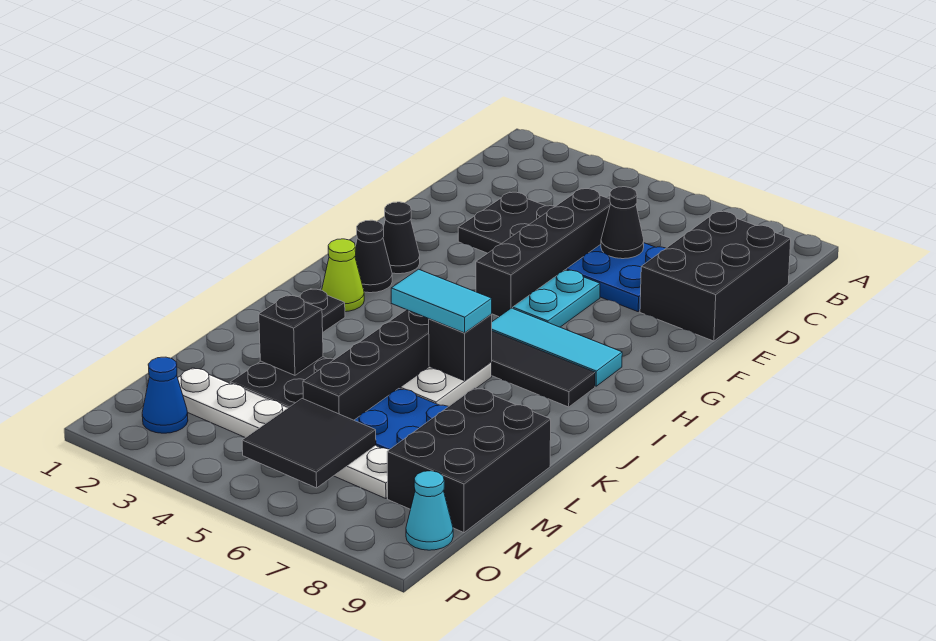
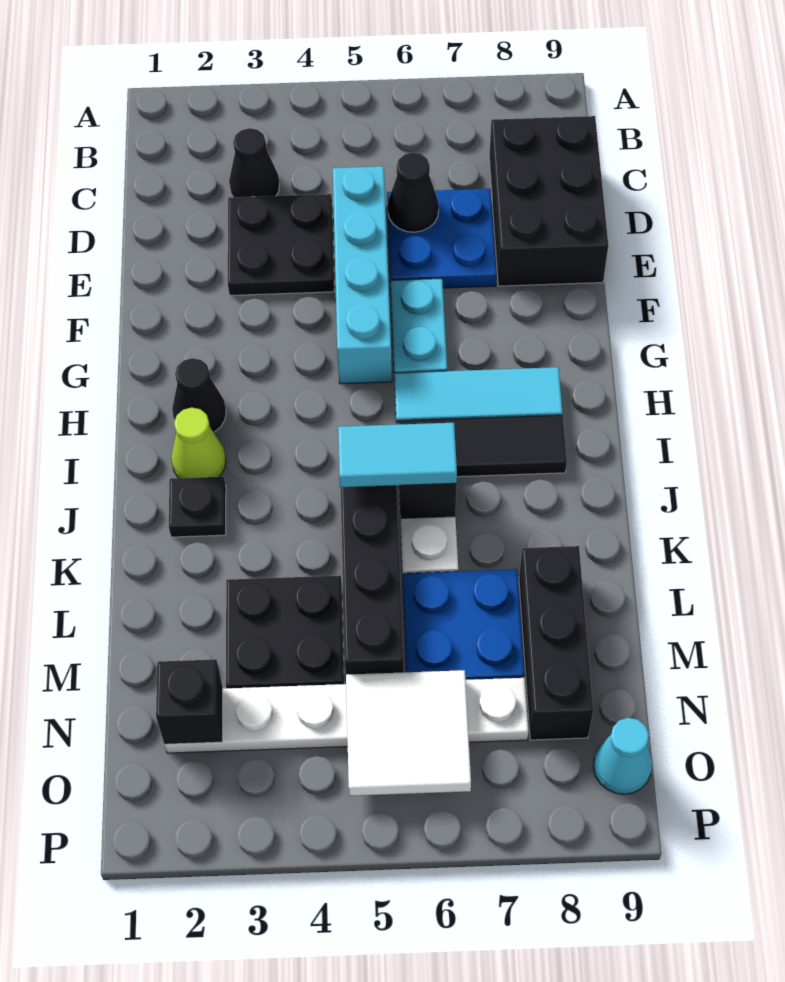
black brick D5:G5 level 1 -> cyan brick D5:G5 level 1
black cone G2 level 1 -> black cone C3 level 1
black brick L3 level 2 -> black brick N2 level 2
black brick L8:N9 level 1 -> black brick L8:N8 level 1
black tile N5:O6 level 2 -> white tile N5:O6 level 2
blue cone O2 level 1 -> none

